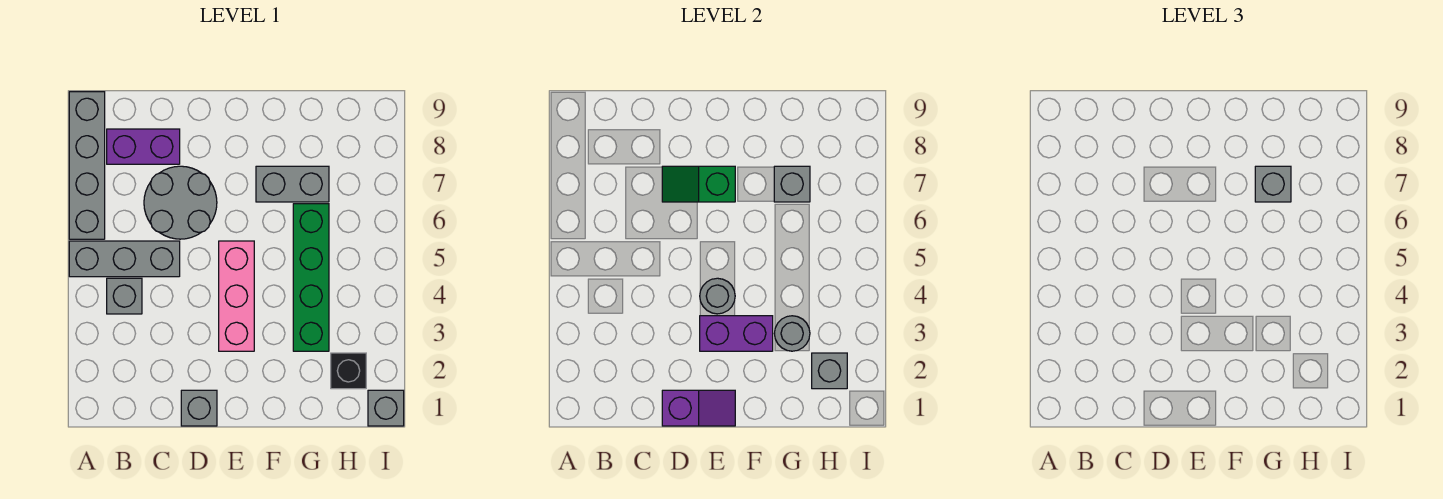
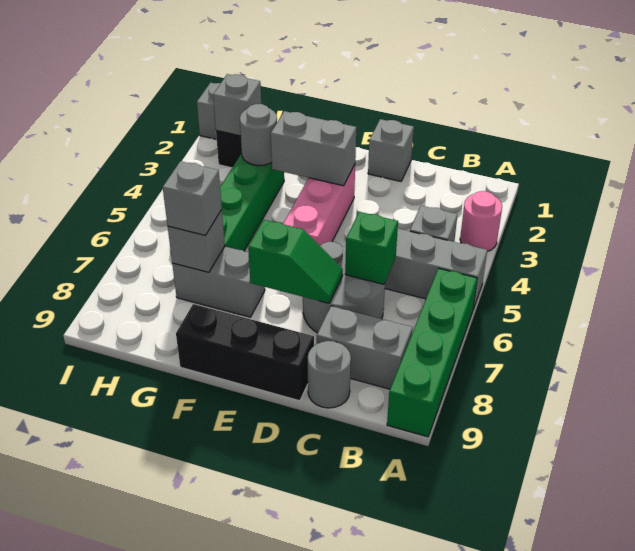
none -> pink round brick A3 level 1
grey brick A6:A9 level 1 -> green brick A6:A9 level 1
purple brick B8:C8 level 1 -> grey brick B8:C8 level 1
none -> green brick C6 level 2
purple slope D1:E1 level 2 top D -> none
none -> black brick D9:F9 level 1
purple brick E3:F3 level 2 -> grey brick E3:F3 level 2
grey round brick E4 level 2 -> grey round brick C9 level 1

